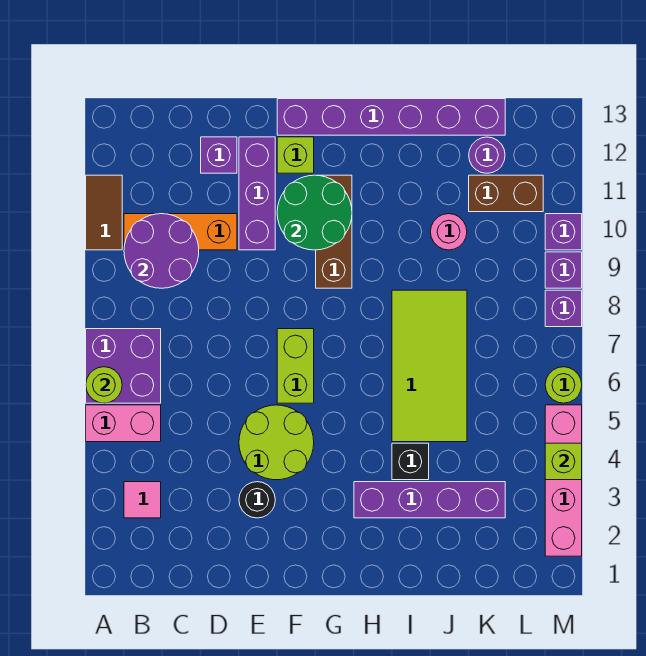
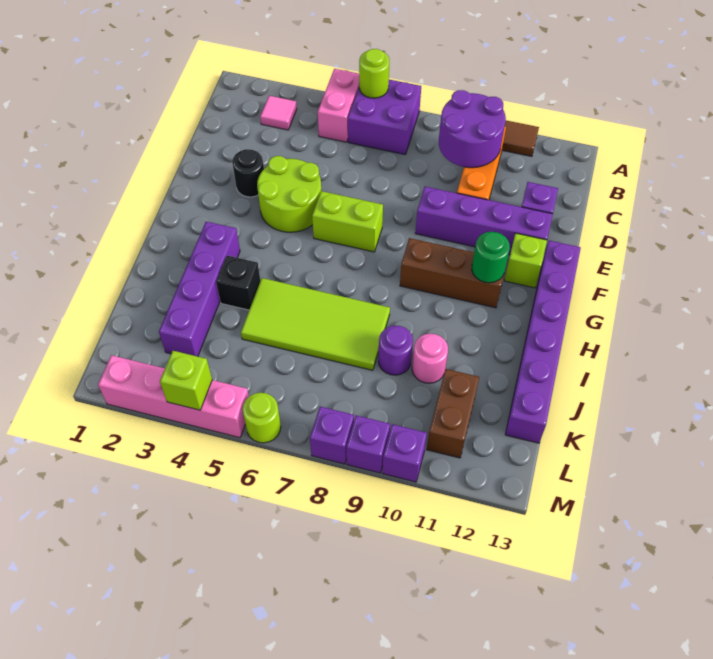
purple brick E10:E12 level 1 -> purple brick E9:E12 level 1
green round brick F10:G11 level 2 -> green round brick G11 level 2
purple round brick K12 level 1 -> purple round brick J9 level 1

